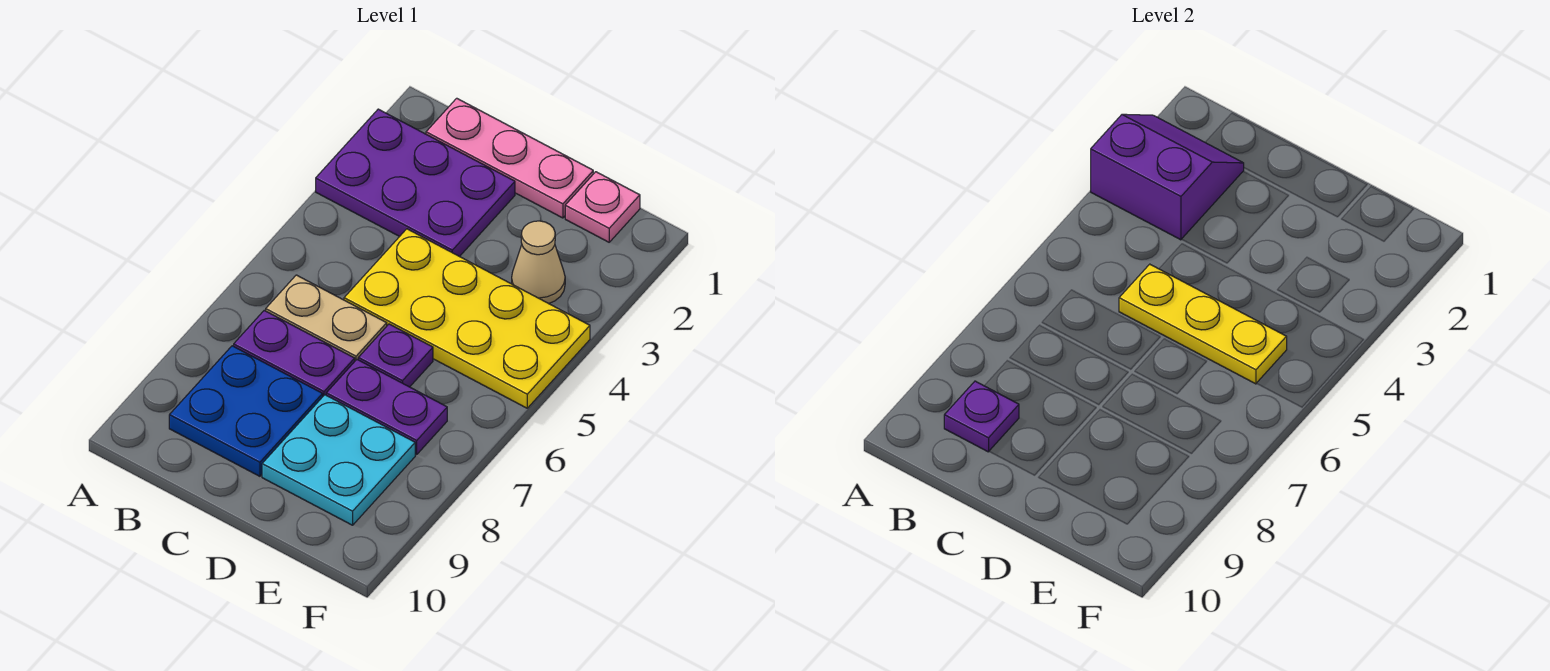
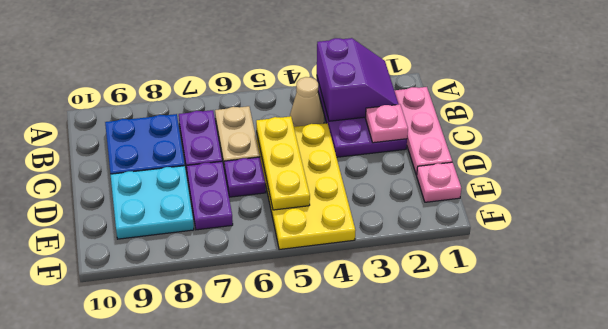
purple plate B9 level 2 -> none
none -> pink plate C2 level 2
tan cone E3 level 1 -> tan cone B4 level 1

